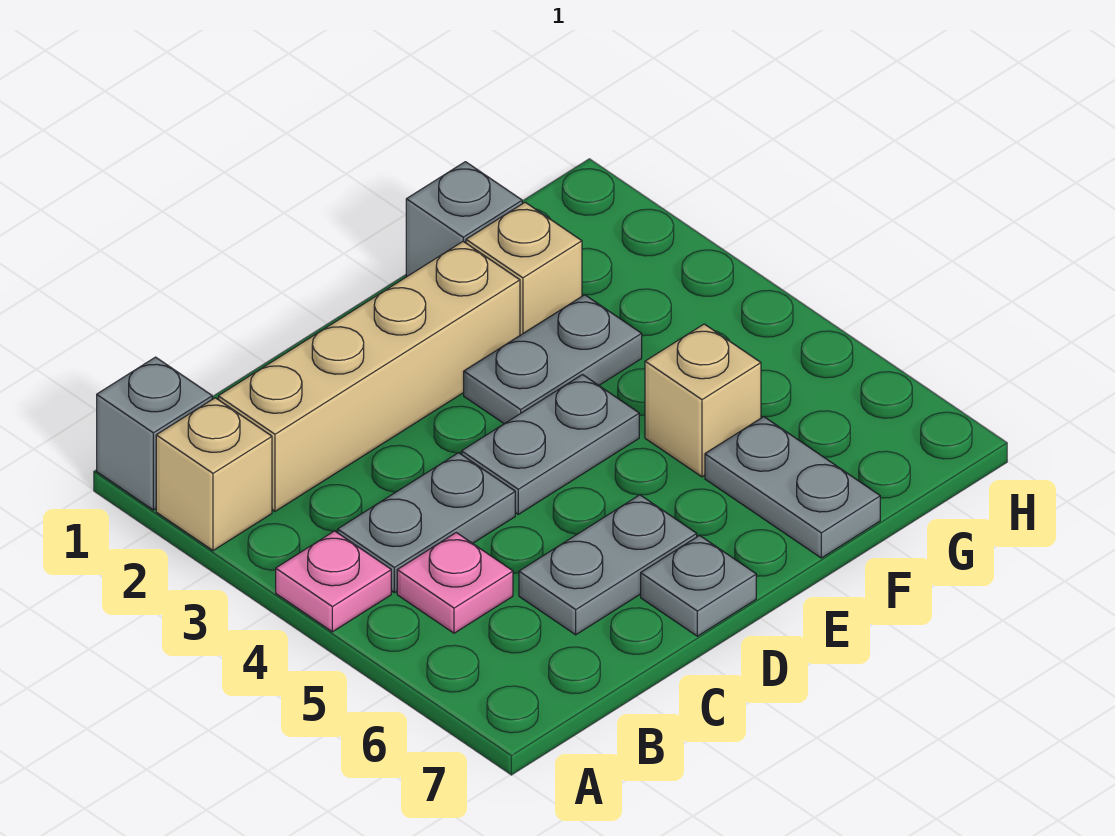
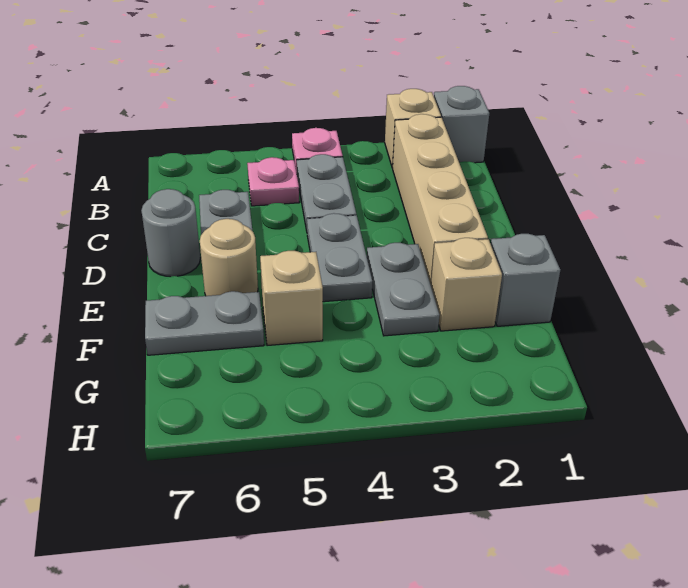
grey plate D7 level 1 -> grey round brick D7 level 1
none -> tan round brick E6 level 1

